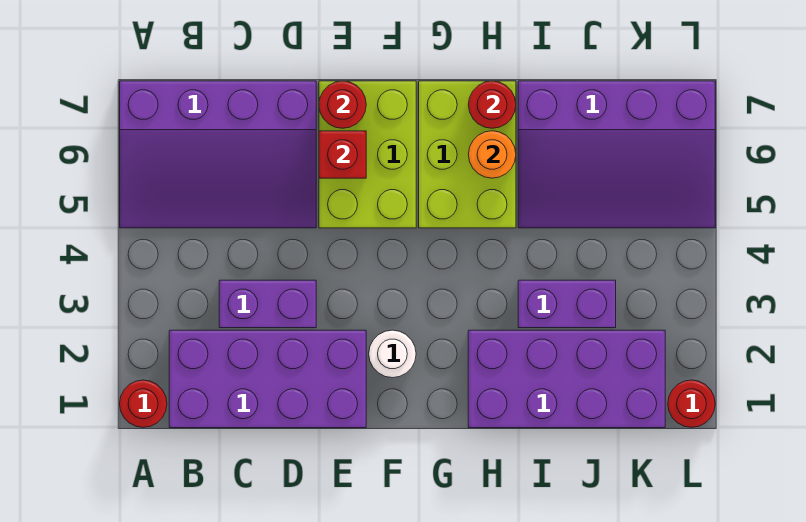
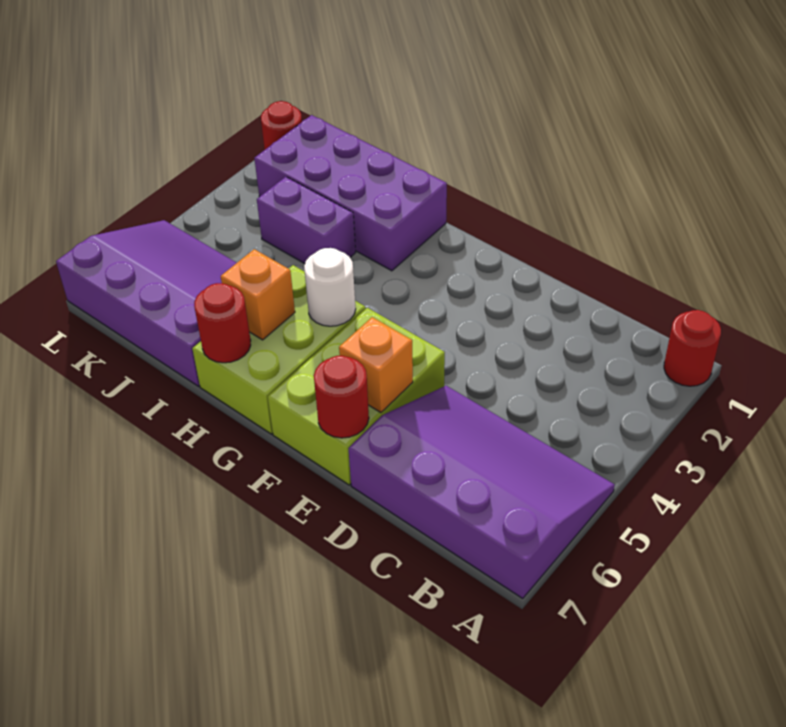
purple brick B1:E2 level 1 -> none
purple brick C3:D3 level 1 -> none
red brick E6 level 2 -> orange brick E6 level 2
white round brick F2 level 1 -> white round brick G5 level 2
orange round brick H6 level 2 -> orange brick H6 level 2

